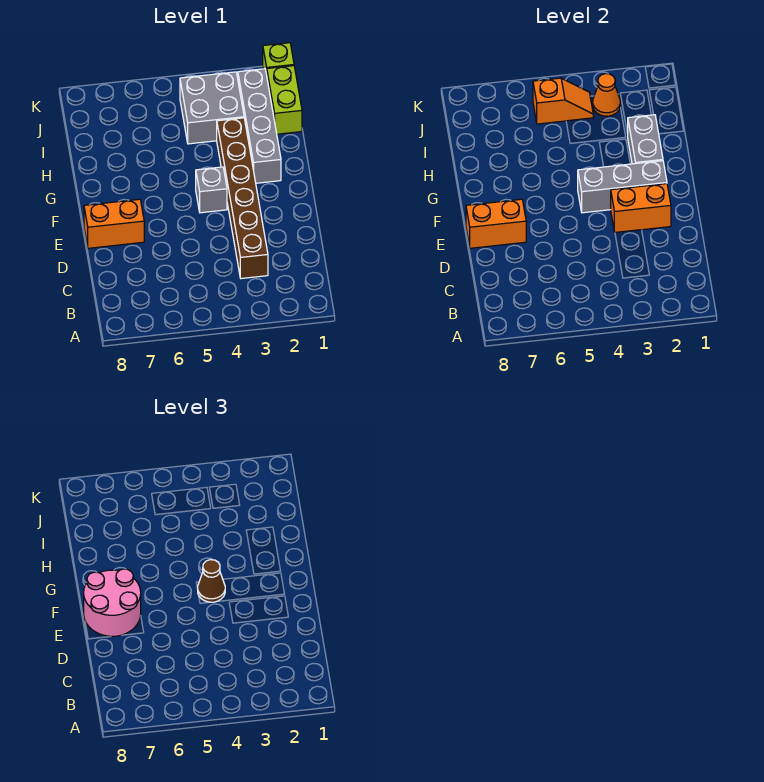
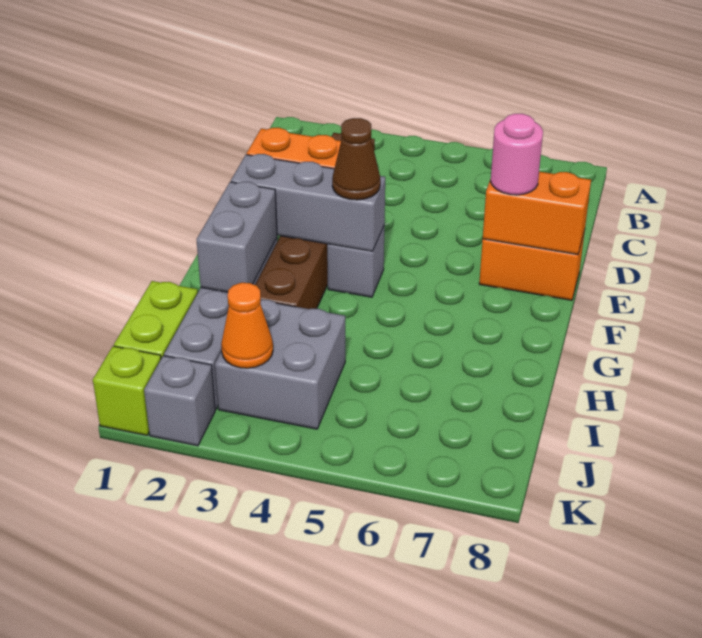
pink round brick E7:F8 level 3 -> pink round brick E7 level 3
orange slope J4:J5 level 2 top 5 -> none
none -> grey brick K2 level 1

